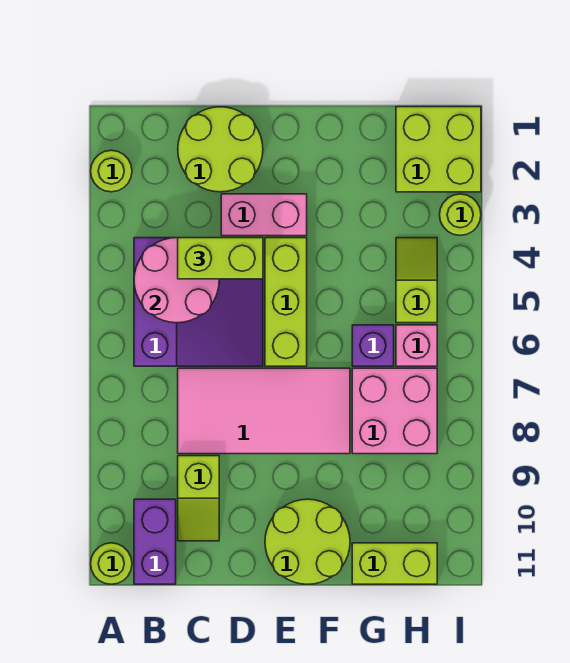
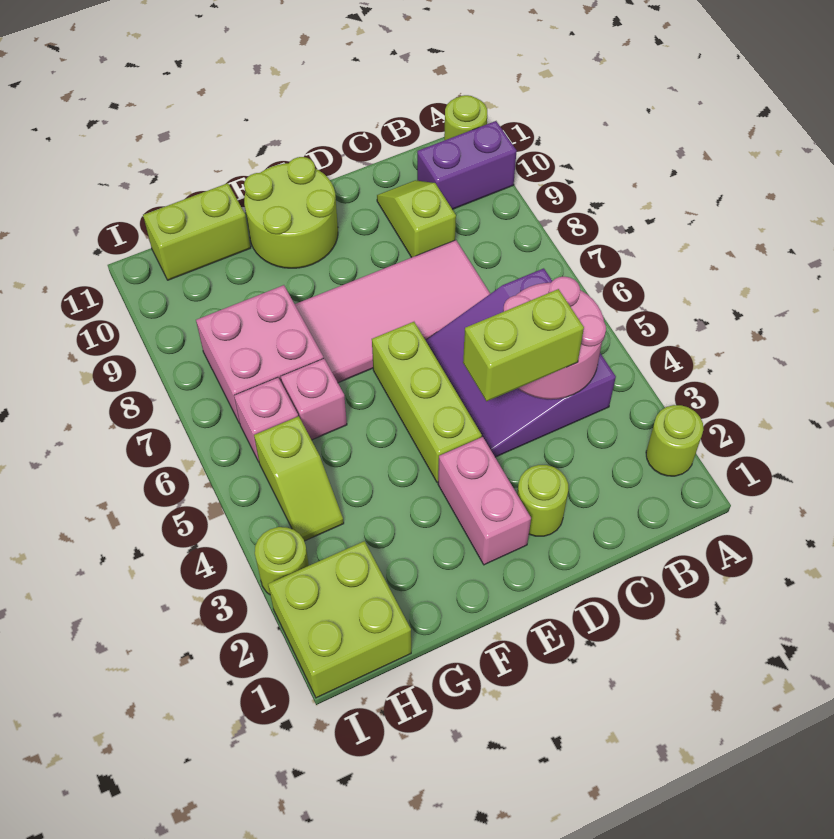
purple brick B10:B11 level 1 -> purple brick A10:B10 level 1
lime round brick C1:D2 level 1 -> lime round brick D2 level 1
pink brick D3:E3 level 1 -> pink brick E2:E3 level 1
purple brick G6 level 1 -> pink brick G6 level 1

